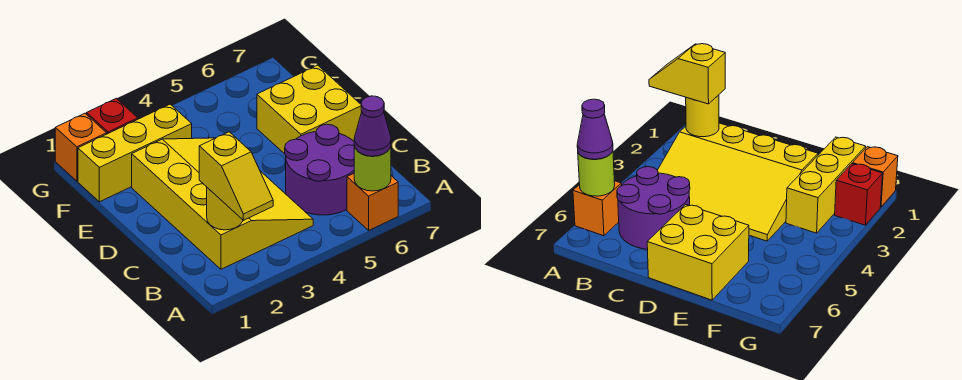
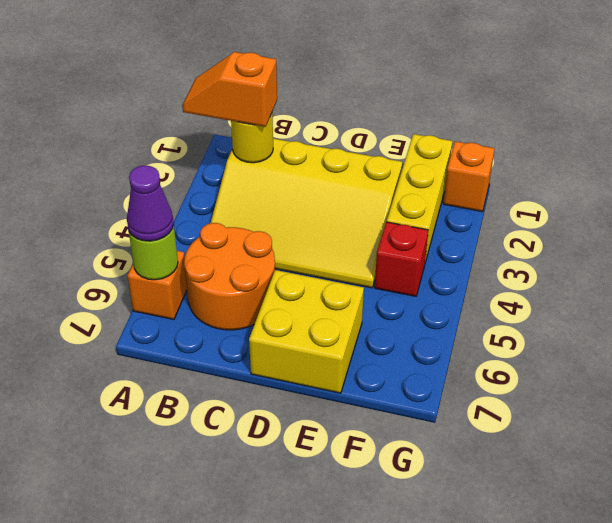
yellow slope A2:B2 level 3 top B -> orange slope A2:B2 level 3 top B
purple round brick B5:C6 level 1 -> orange round brick B5:C6 level 1
red brick G2 level 1 -> red brick F4 level 1

